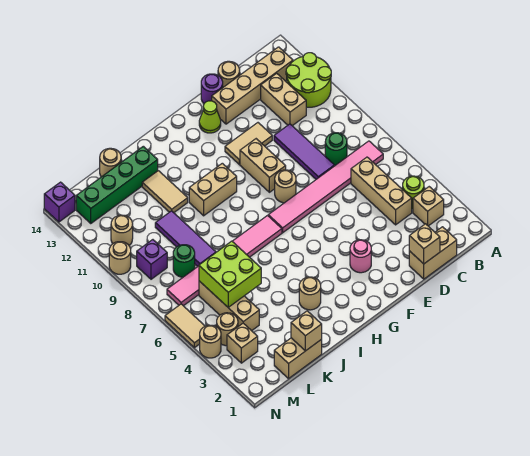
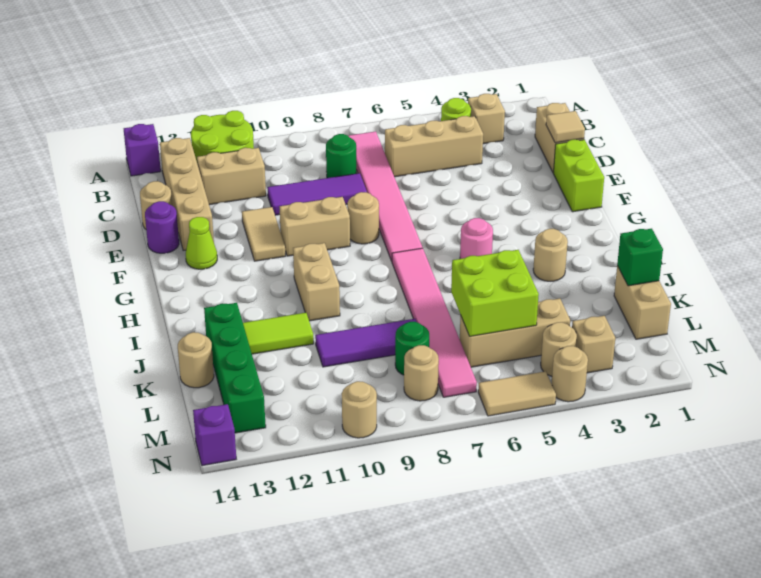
tan brick D1 level 2 -> tan tile D1 level 2
none -> lime brick E1:F1 level 1
pink round brick F3 level 1 -> pink round brick H5 level 1
tan tile J11:J12 level 1 -> lime tile J11:J12 level 1
tan brick K1 level 2 -> green brick K1 level 2
purple brick M9 level 1 -> purple brick A14 level 1
tan round brick M11 level 1 -> tan round brick M8 level 1

